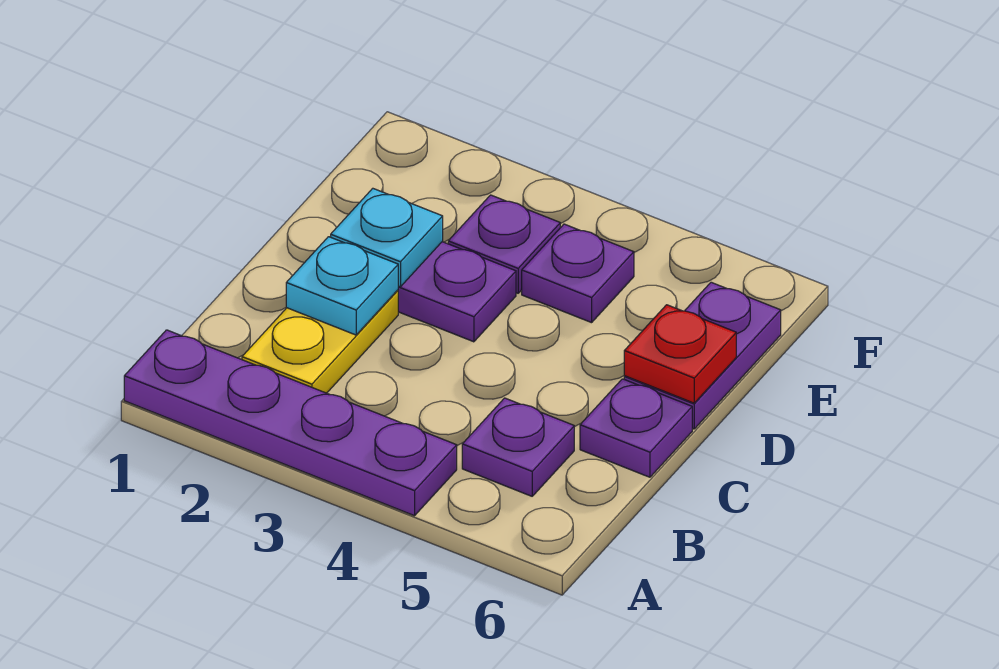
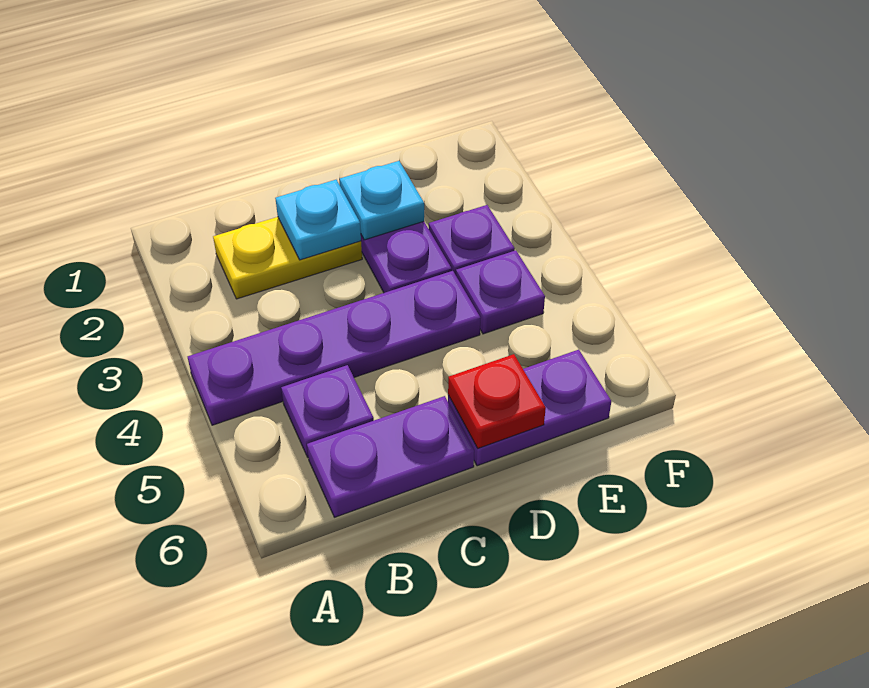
purple plate A1:A4 level 1 -> purple plate A4:D4 level 1
purple plate C6 level 1 -> purple plate B6:C6 level 1

